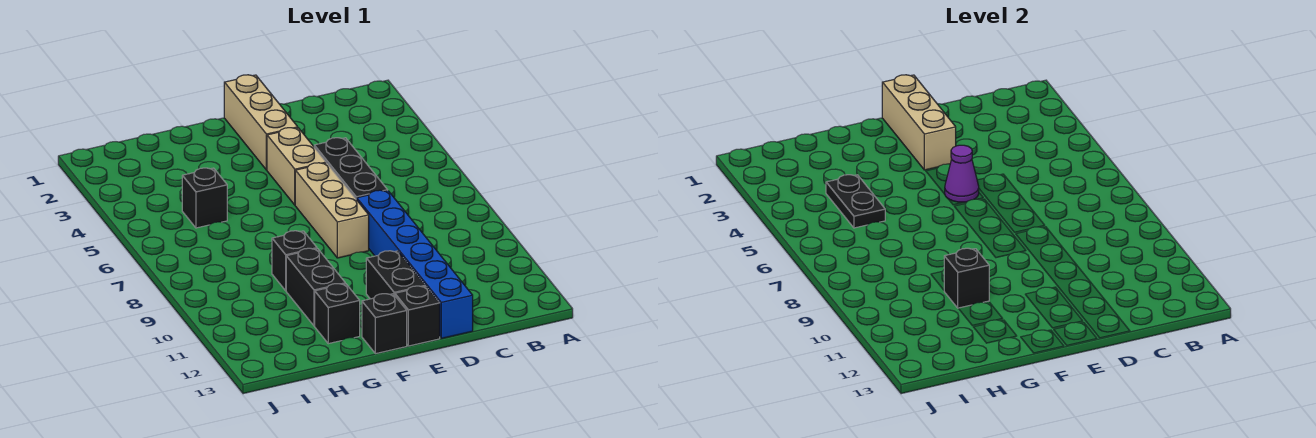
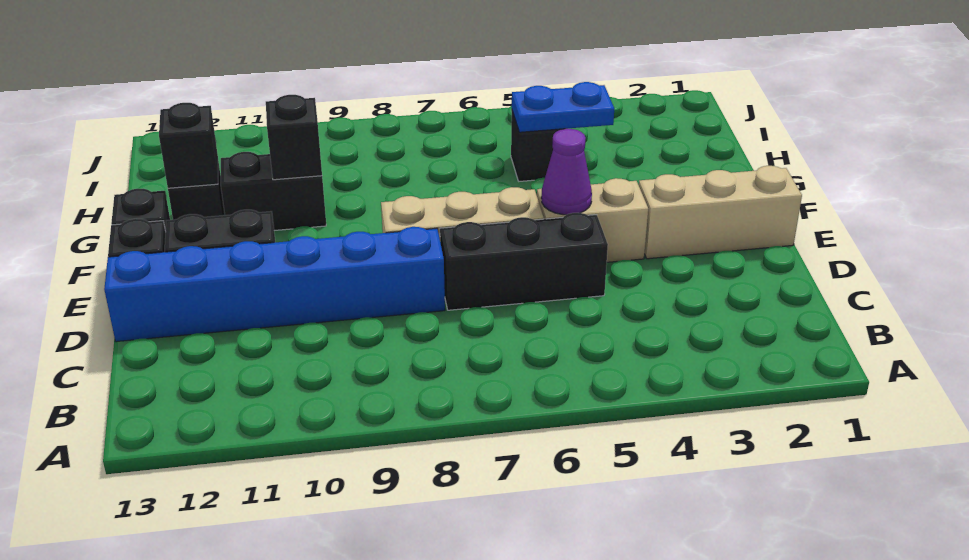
tan brick E1:E3 level 2 -> none
black brick G9 level 1 -> black brick G12 level 2
black plate H4:H5 level 2 -> blue plate H4:H5 level 2

